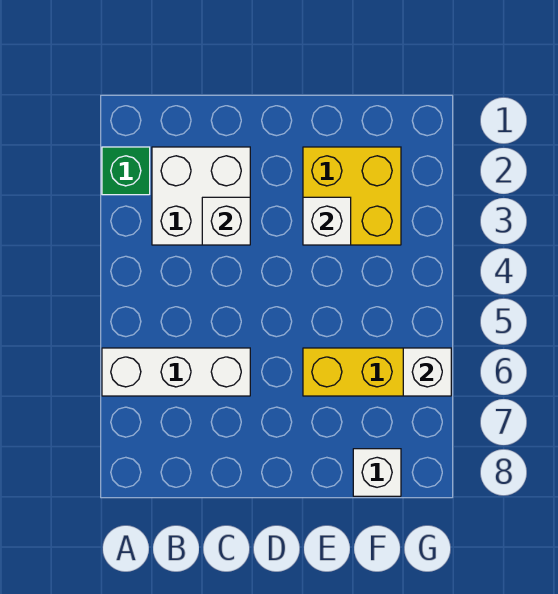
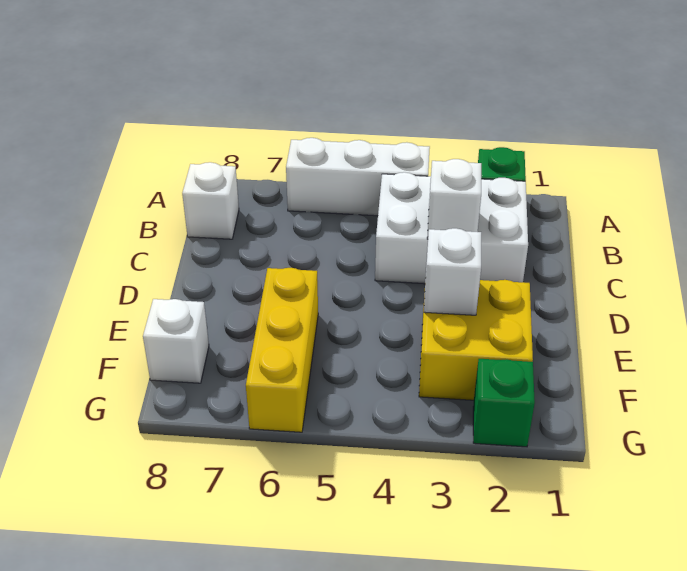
white brick A6:C6 level 1 -> white brick A4:A6 level 1
white brick B2:C3 level 1 -> white brick B2:C4 level 1
none -> green brick G2 level 1
white brick G6 level 2 -> white brick B8 level 1

